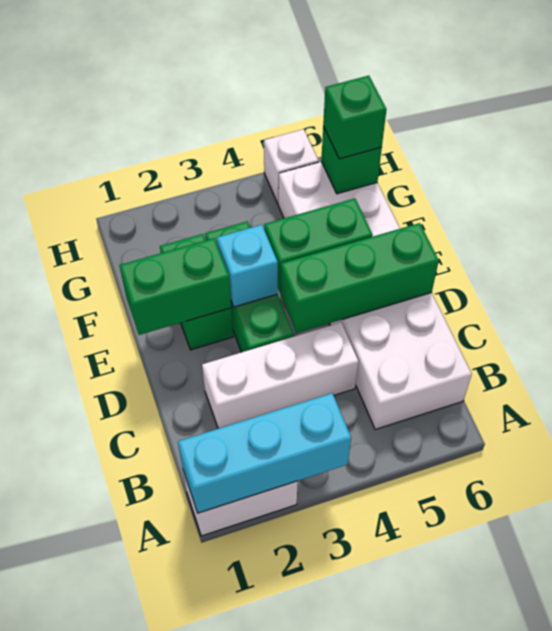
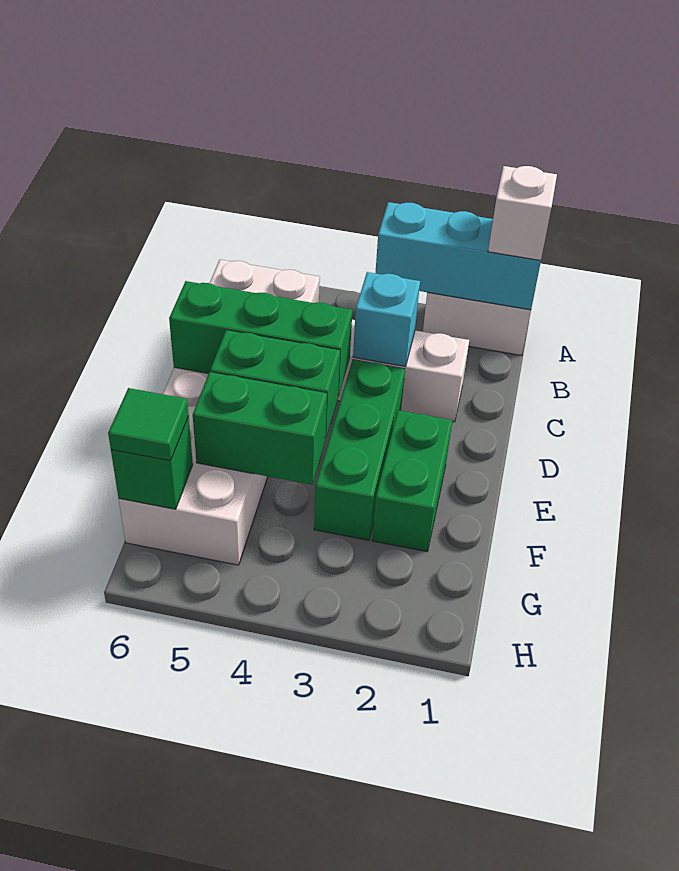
green brick E1:E2 level 2 -> green brick F4:F5 level 2
cyan brick E3 level 2 -> cyan brick C3 level 2
green brick G6 level 3 -> green tile G6 level 3
white brick H5 level 1 -> white brick A1 level 3

